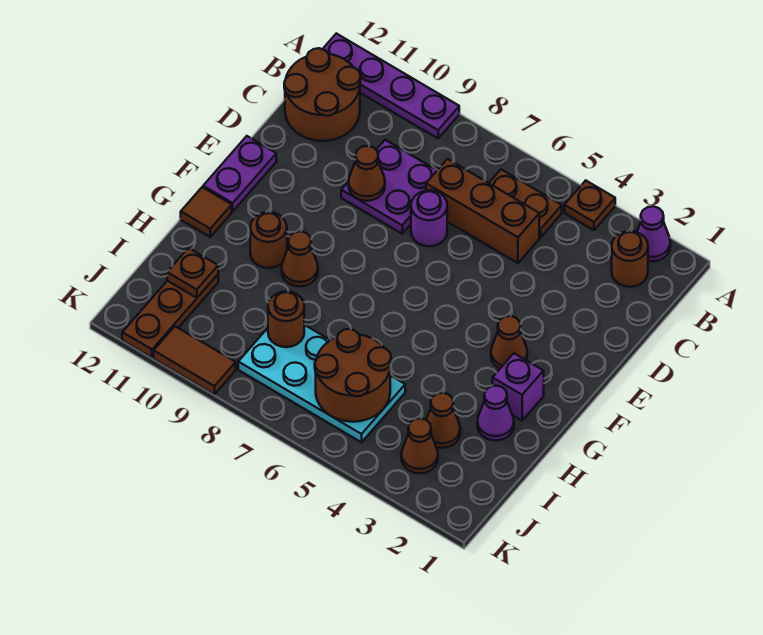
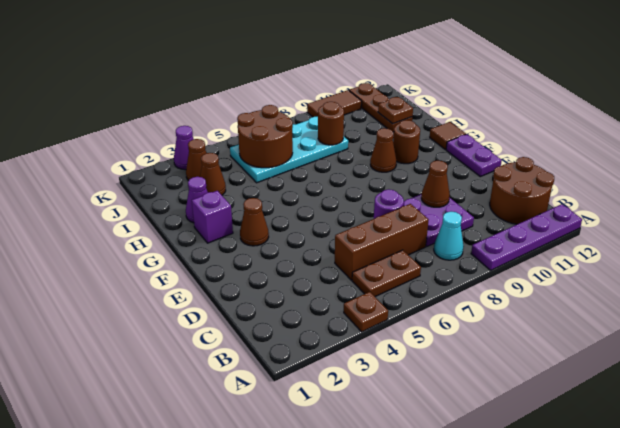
purple cone A2 level 1 -> purple cone K3 level 1
brown round brick B2 level 1 -> none
none -> cyan cone B8 level 1

